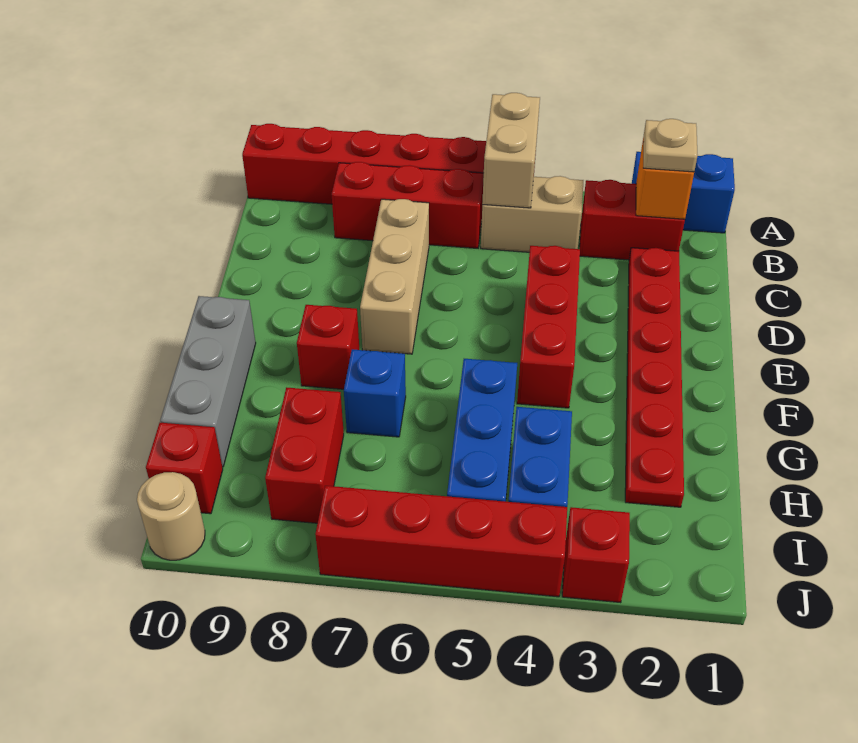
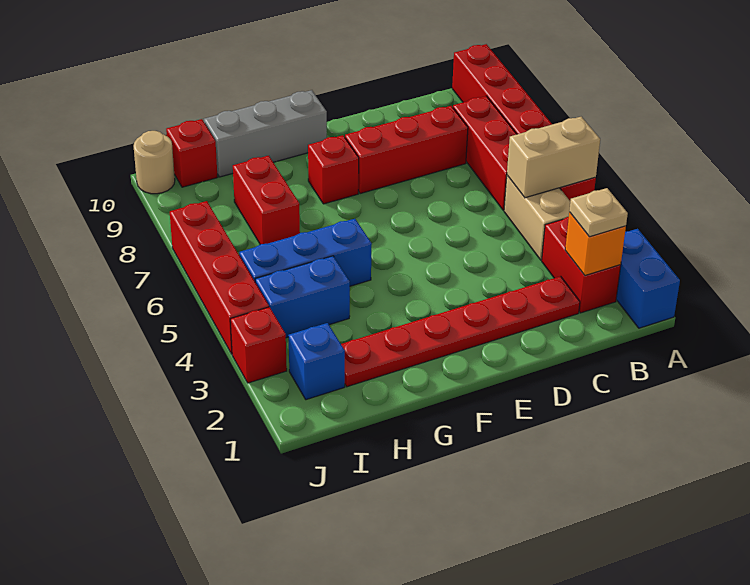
tan brick C7:E7 level 1 -> none
red brick D4:F4 level 1 -> red brick C8:E8 level 1
blue brick G7 level 1 -> blue brick I2 level 1
red brick H8:I8 level 1 -> red brick H7:H8 level 1

